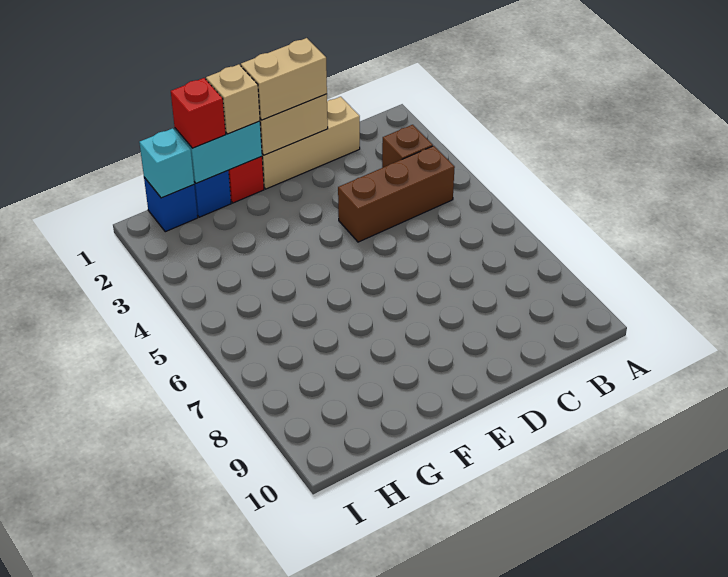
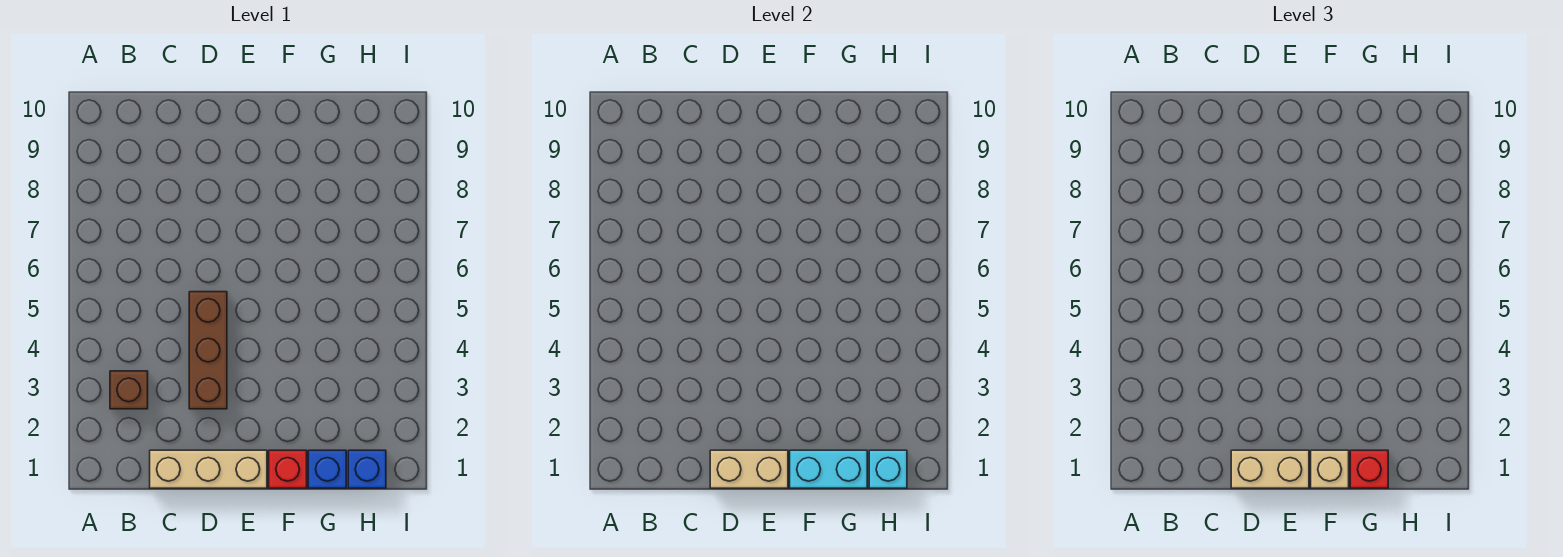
brown brick B4:D4 level 1 -> brown brick D3:D5 level 1

